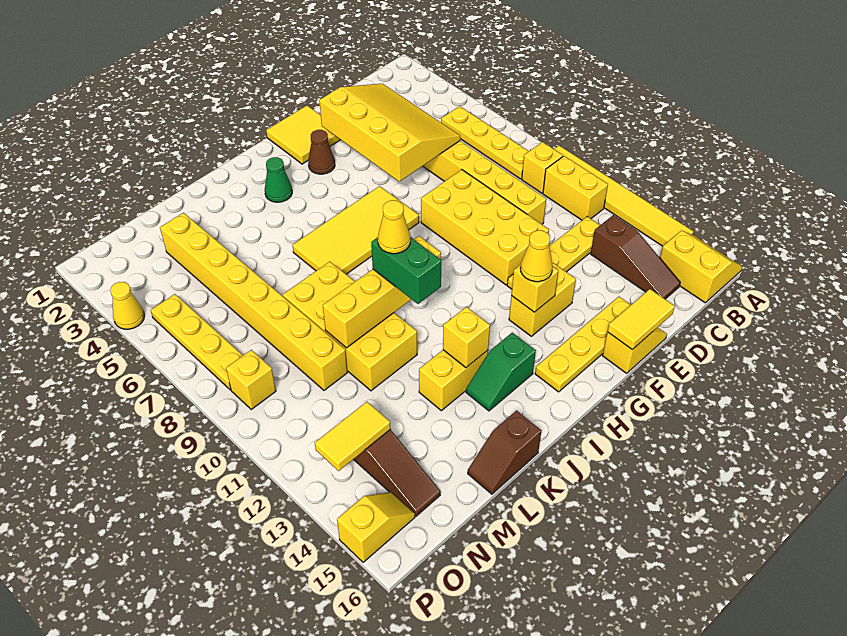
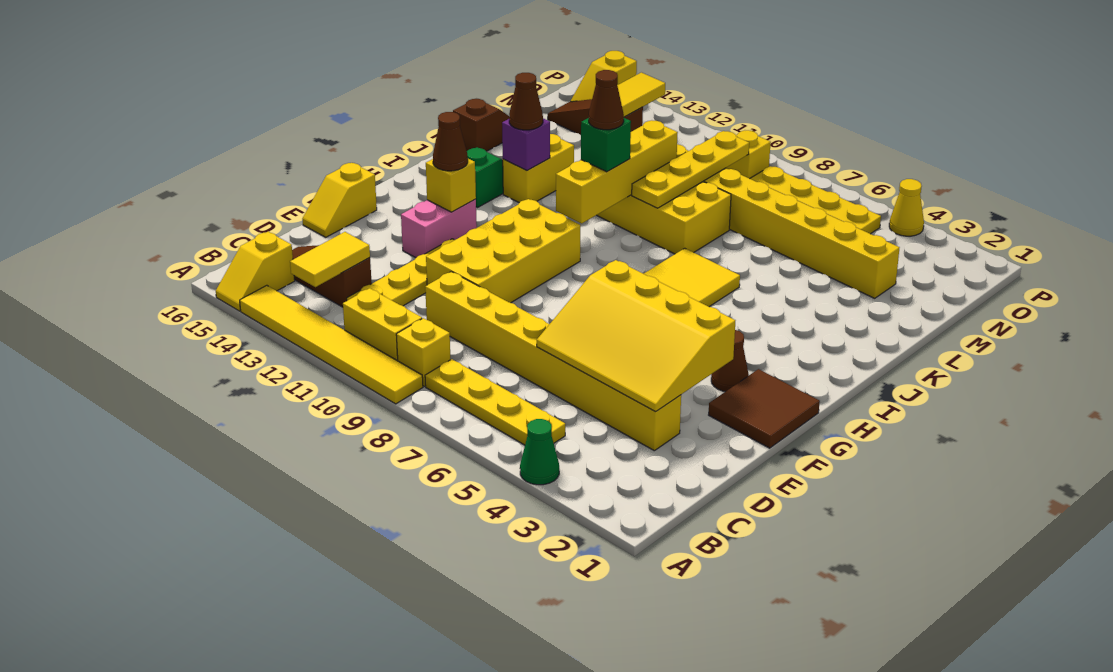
yellow slope A15:B16 level 1 top B -> yellow slope A15:B15 level 1 top B
yellow brick E8:F11 level 1 -> yellow brick E10:H11 level 1
yellow plate E15:H15 level 1 -> yellow plate K9:N9 level 2
yellow tile E16:F16 level 2 -> yellow tile B13:C13 level 2
yellow tile F1:G2 level 1 -> brown tile F1:G2 level 1
yellow brick F13:G13 level 1 -> pink brick F13:G13 level 1
yellow cone G13 level 3 -> brown cone G13 level 3
green cone I3 level 1 -> green cone A4 level 1
green brick J10:J11 level 3 -> green brick J10 level 3
yellow cone J10 level 4 -> brown cone J10 level 4
yellow brick J13 level 2 -> purple brick J13 level 2
none -> brown cone J13 level 3

